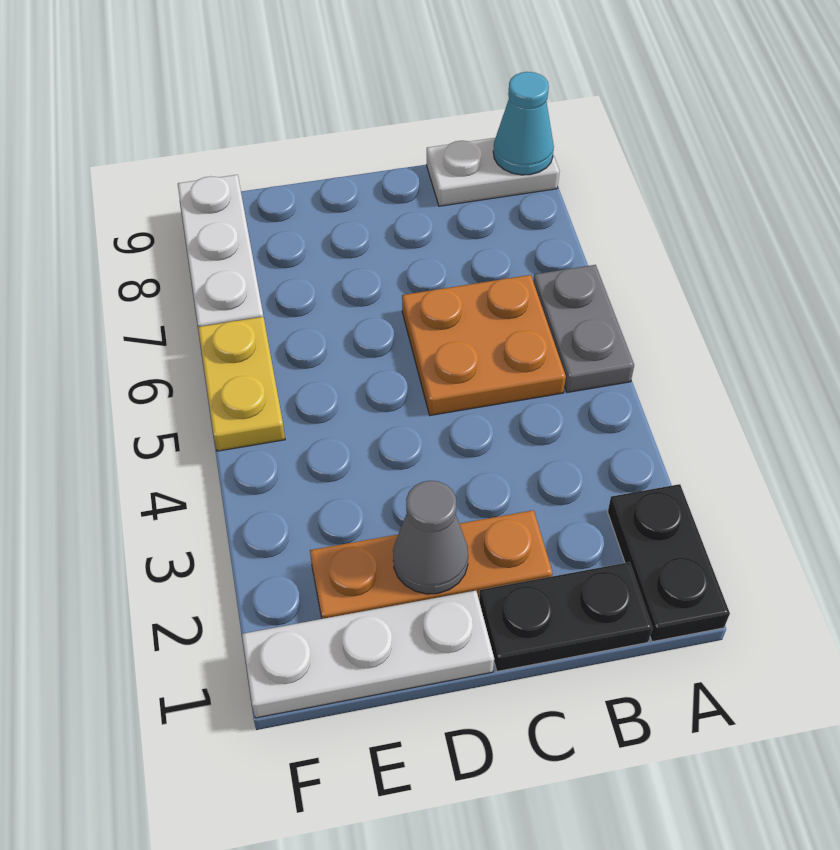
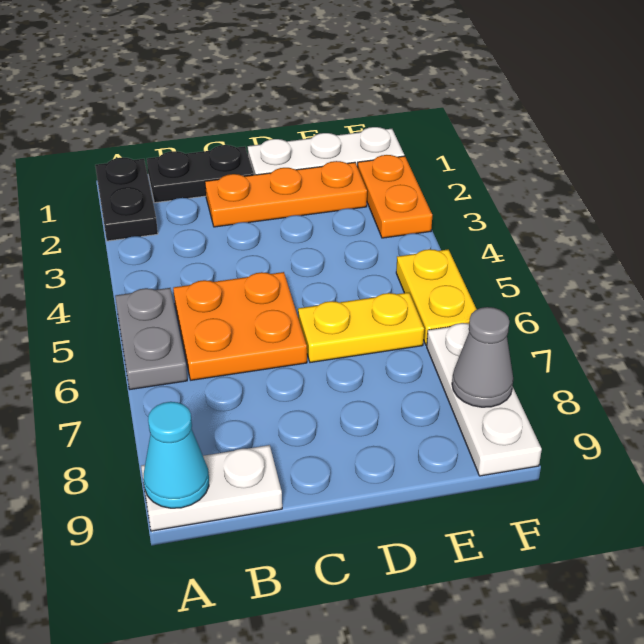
grey cone D2 level 2 -> grey cone F8 level 2
none -> yellow plate D6:E6 level 1
none -> orange plate F2:F3 level 1

